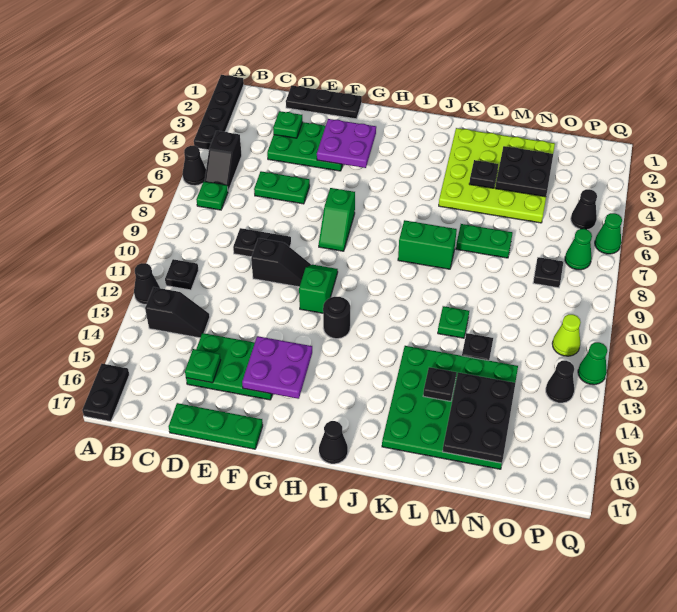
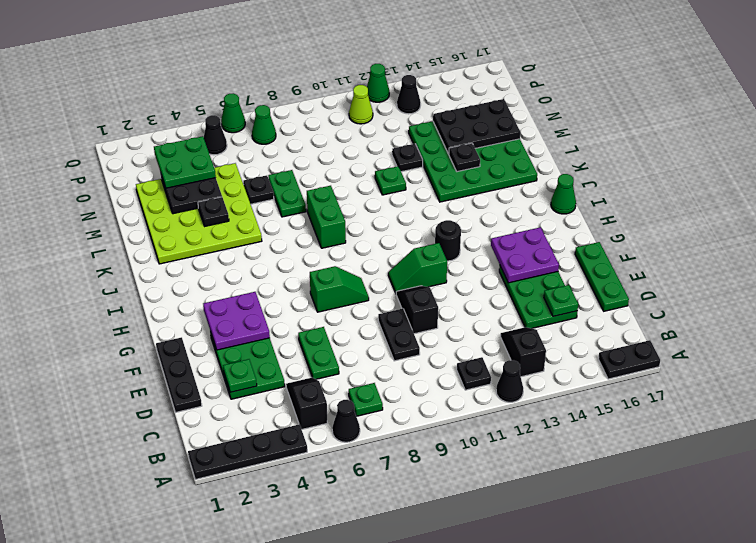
black slope B5:B6 level 1 top 5 -> black slope B5:C5 level 1 top B
black cone I17 level 1 -> green cone I17 level 1
none -> green plate N3:O4 level 3
black plate O8 level 1 -> black plate M6 level 1

